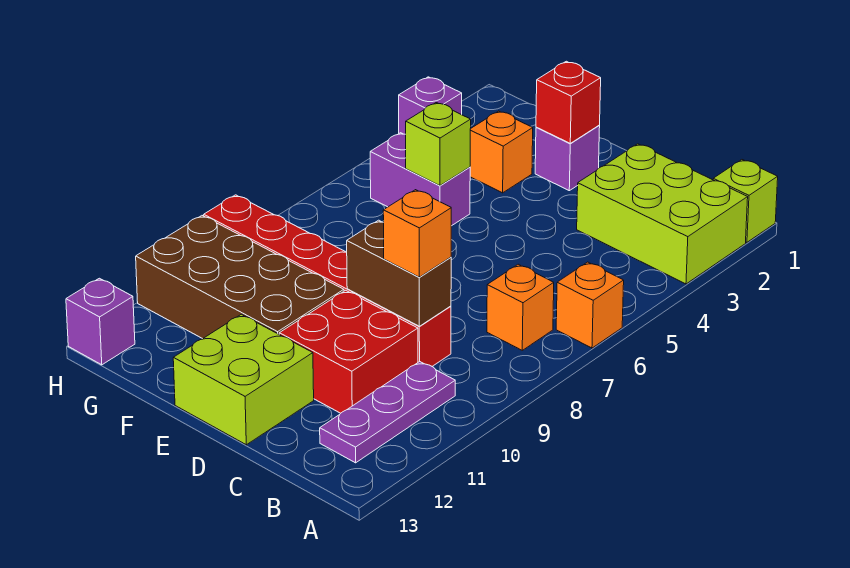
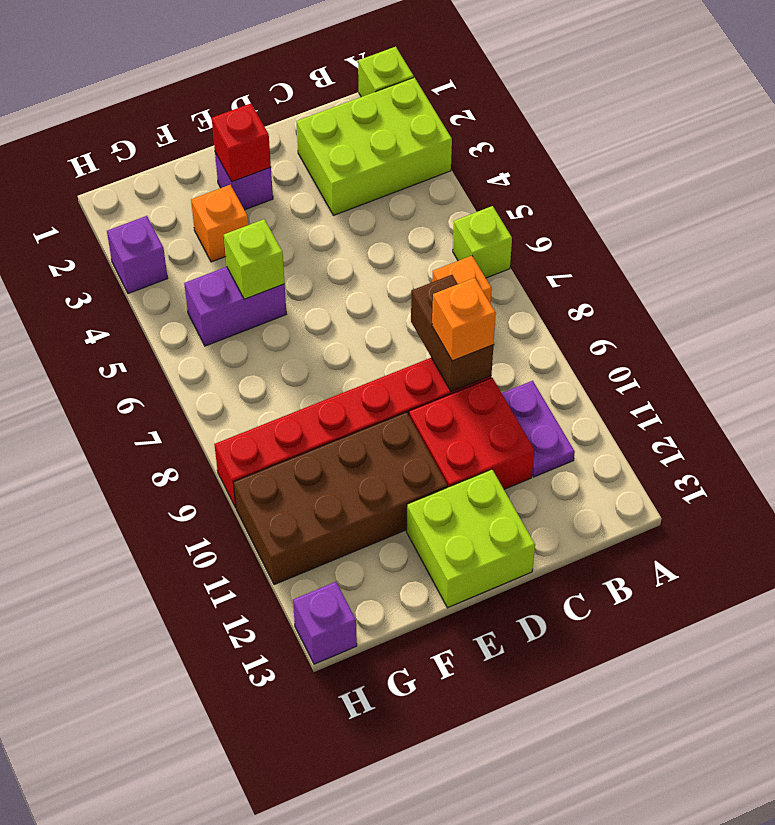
orange brick A6 level 1 -> lime brick A6 level 1
purple plate B10:B12 level 1 -> purple plate B10:B11 level 1
brown brick C9:D9 level 2 -> brown brick C8:C9 level 2

